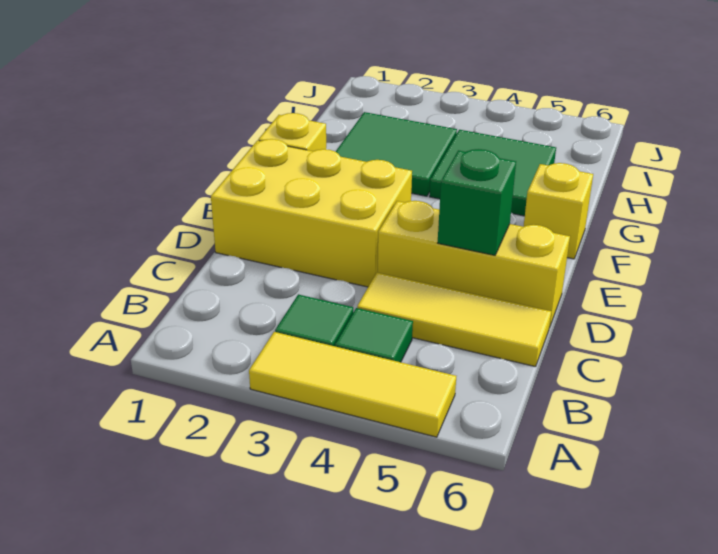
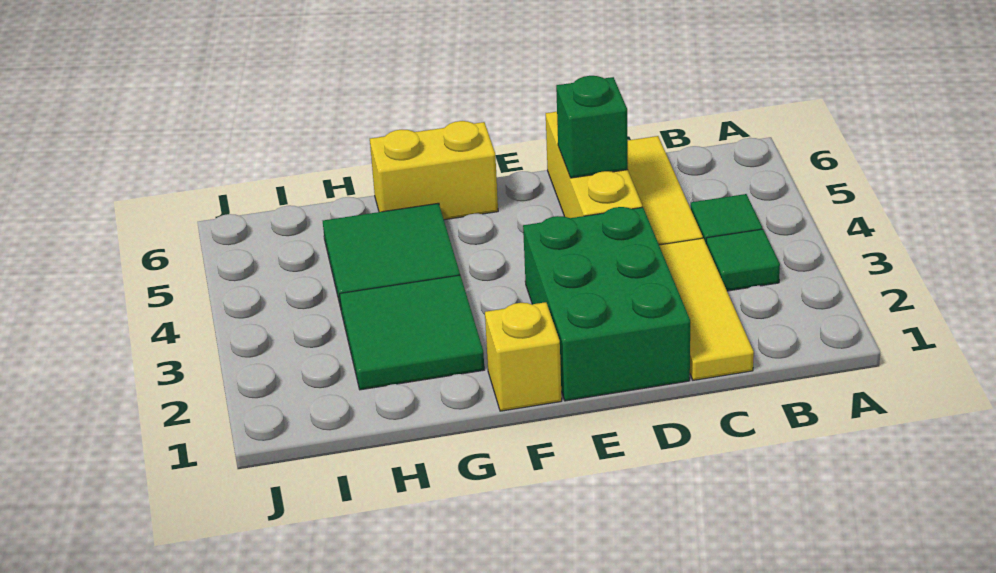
yellow tile A3:A5 level 1 -> yellow tile C1:C3 level 1
yellow brick D1:E3 level 1 -> green brick D1:E3 level 1
yellow brick F6 level 1 -> yellow brick F6:G6 level 1

